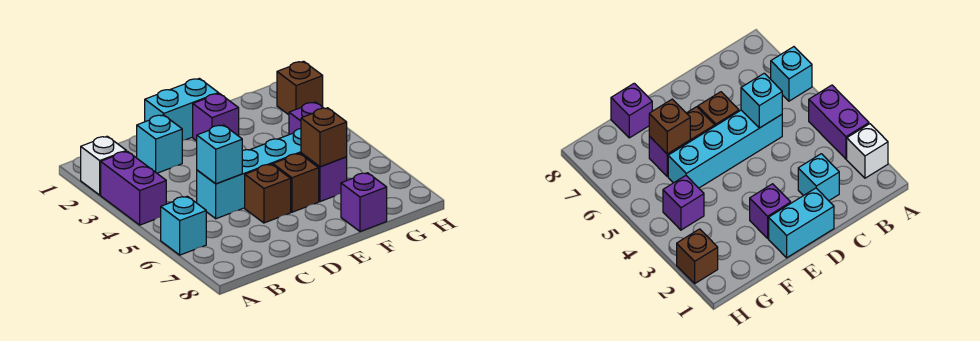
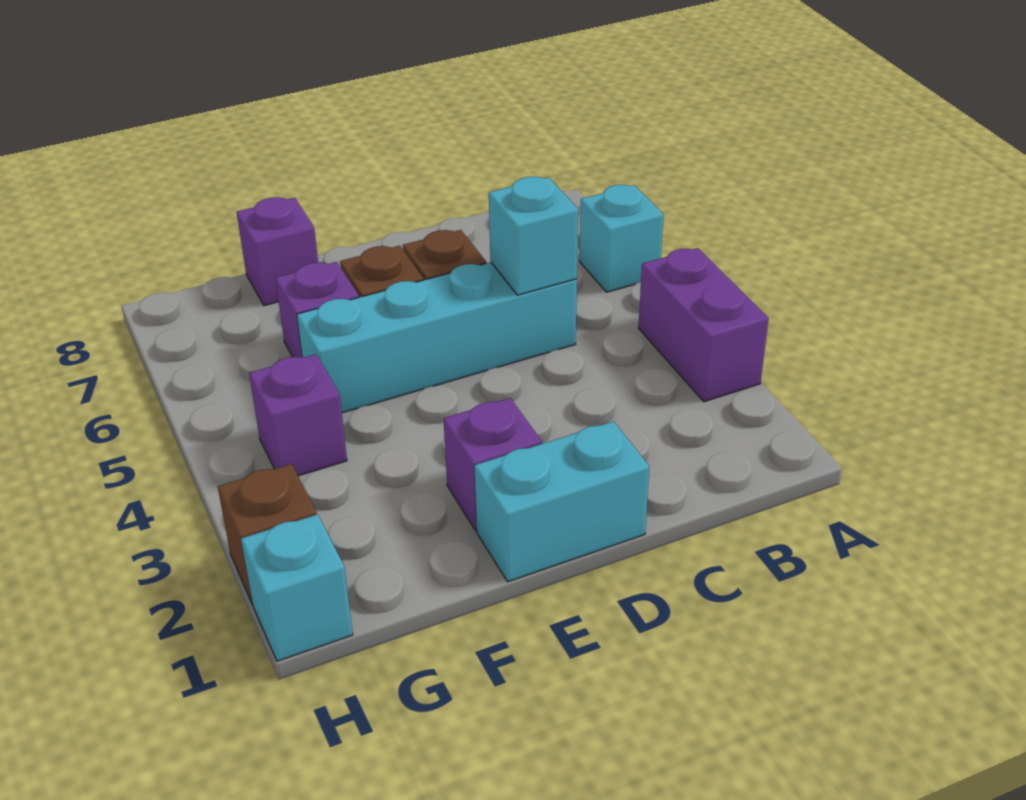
white brick A2 level 1 -> none
cyan brick C2 level 1 -> cyan brick H1 level 1
brown brick F6 level 2 -> none

